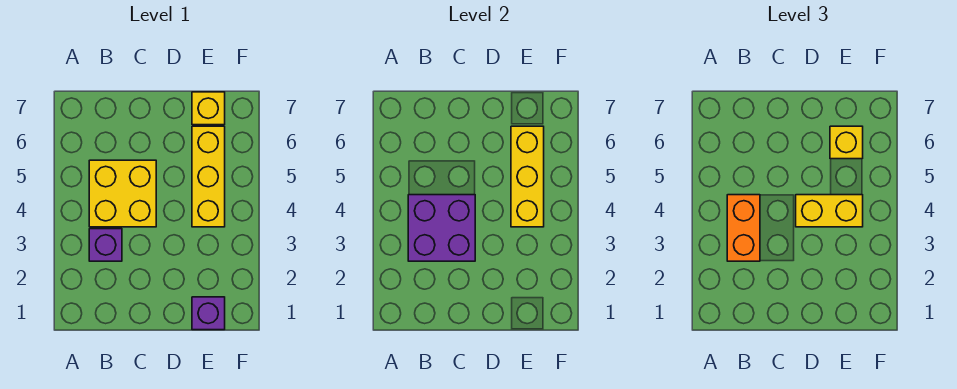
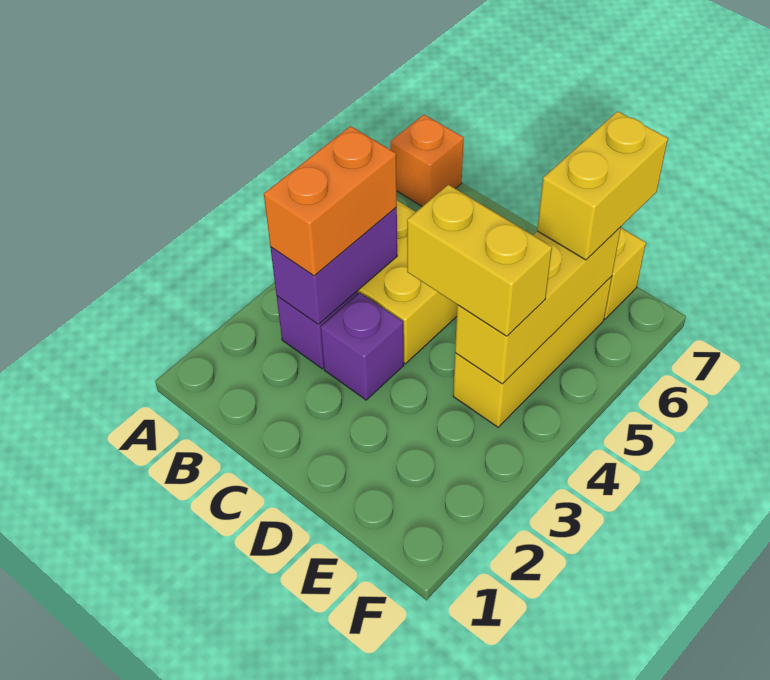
none -> orange brick A7 level 1
purple brick B3:C4 level 2 -> purple brick B3:B4 level 2
purple brick E1 level 1 -> purple brick C3 level 1
yellow brick E6 level 3 -> yellow brick E6:E7 level 3

